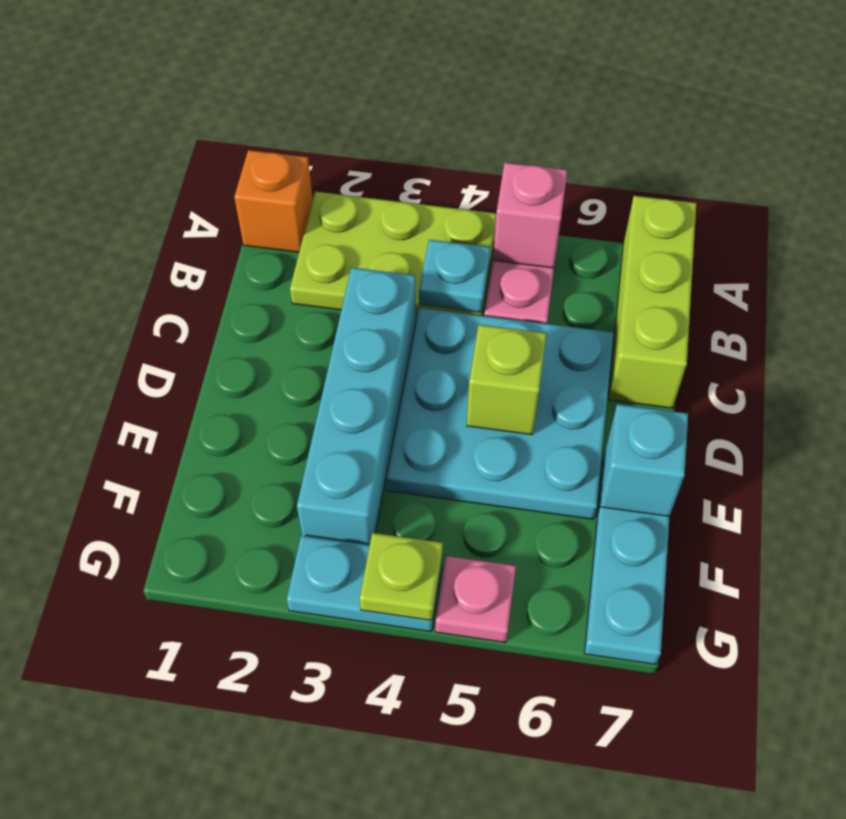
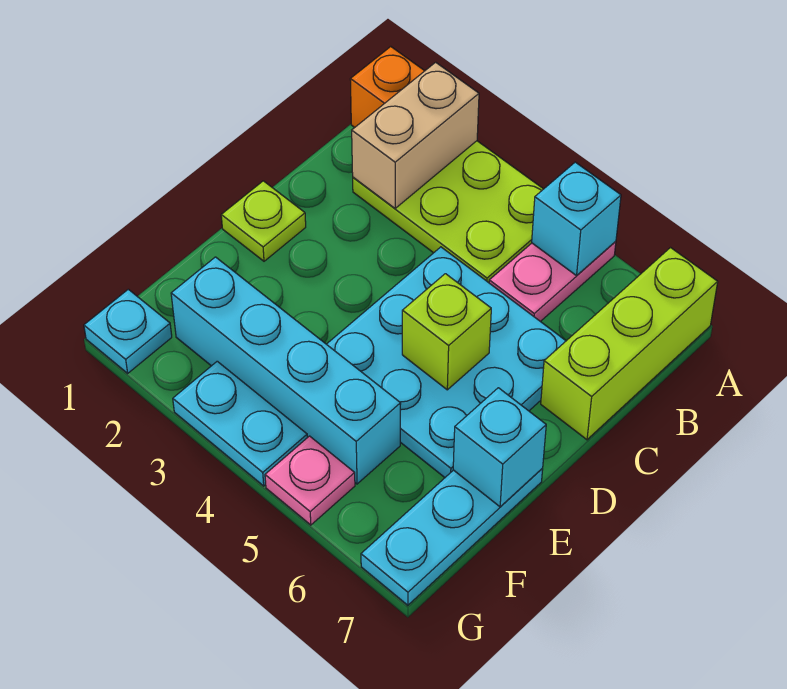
none -> tan brick A2:B2 level 2
pink brick A5 level 2 -> cyan brick A5 level 2
cyan plate B4 level 2 -> cyan plate G1 level 1
cyan brick C3:F3 level 1 -> cyan brick F2:F5 level 1
lime plate G4 level 2 -> lime plate D1 level 1

